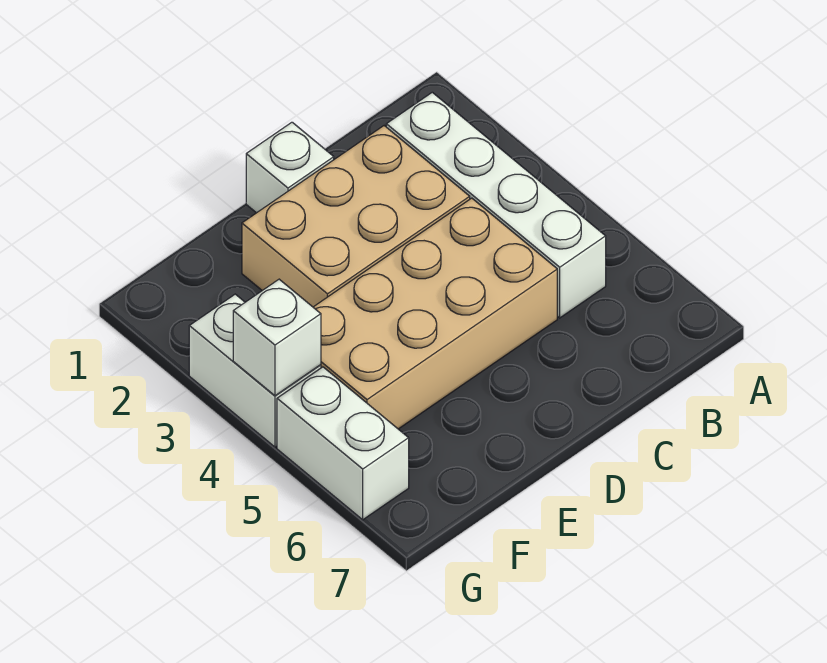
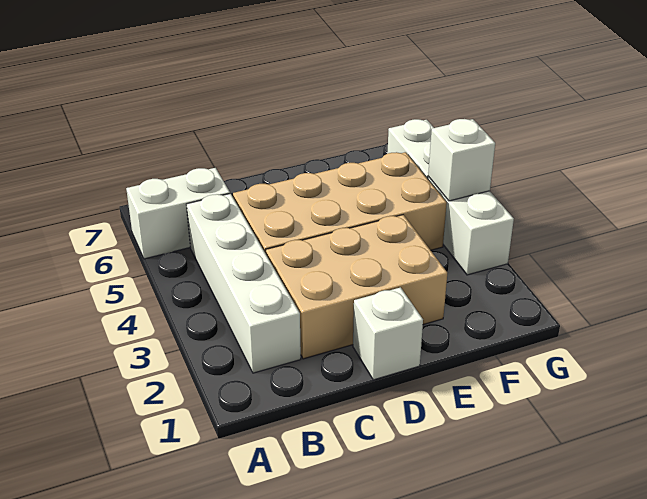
none -> white brick A6:B6 level 1

